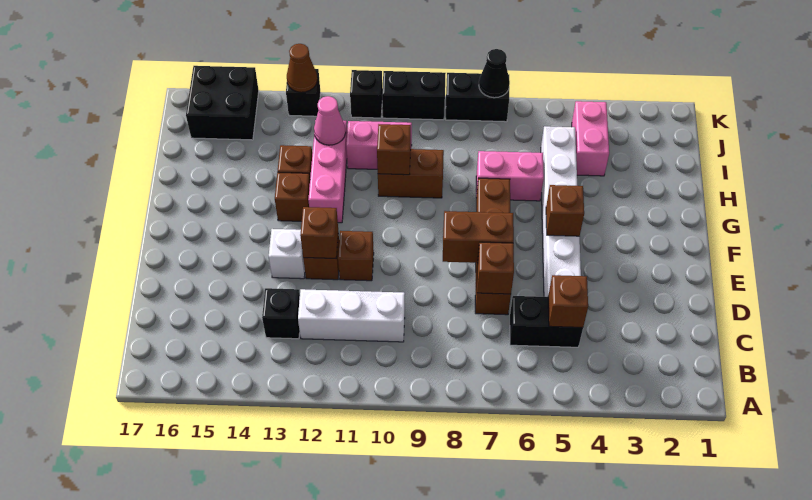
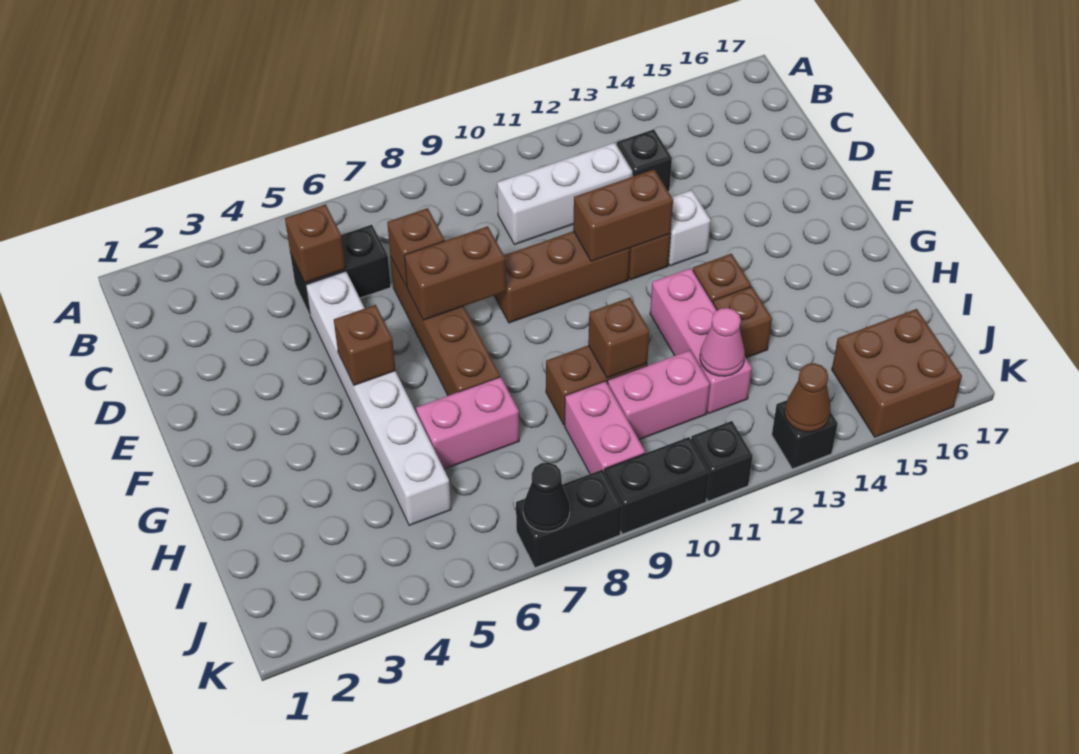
brown brick E11 level 1 -> brown brick E9:E11 level 1
brown brick E12 level 2 -> brown brick E11:E12 level 2
pink brick I4:J4 level 1 -> pink brick I9:J9 level 1
black brick J15:K16 level 1 -> brown brick J15:K16 level 1

